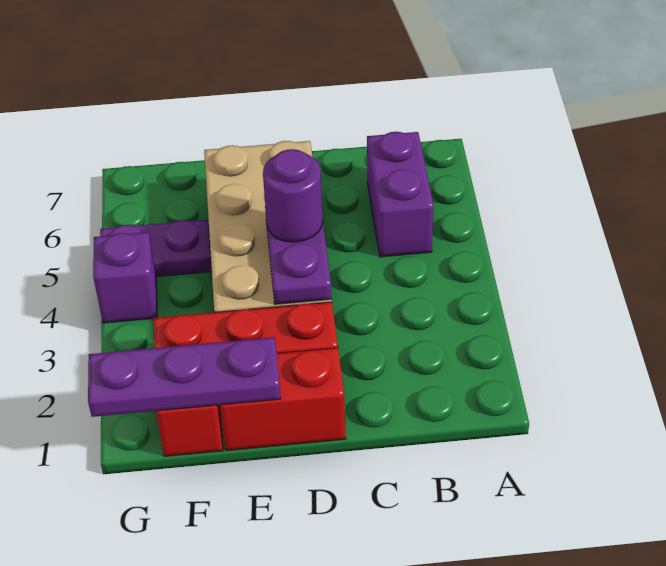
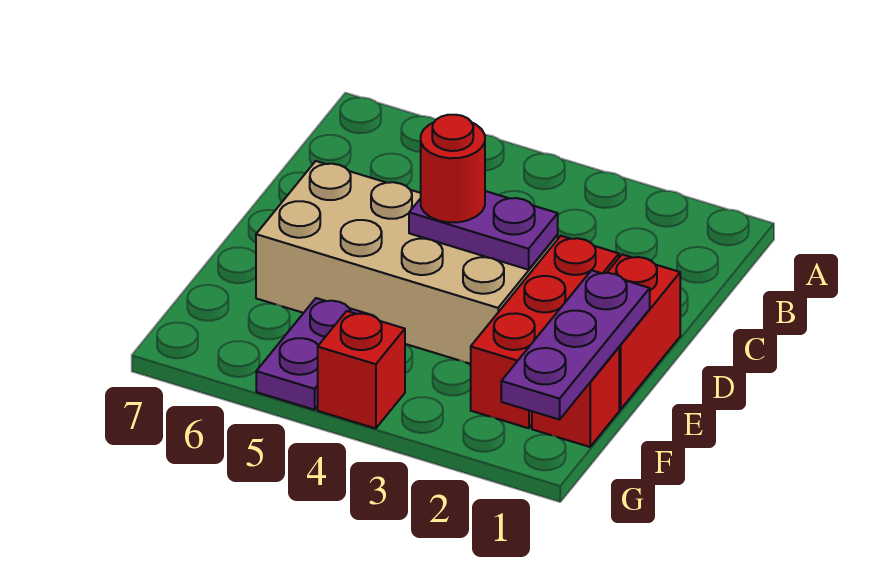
purple brick B5:B6 level 1 -> none
purple round brick D4 level 3 -> red round brick D4 level 3
purple brick G4 level 1 -> red brick G4 level 1

